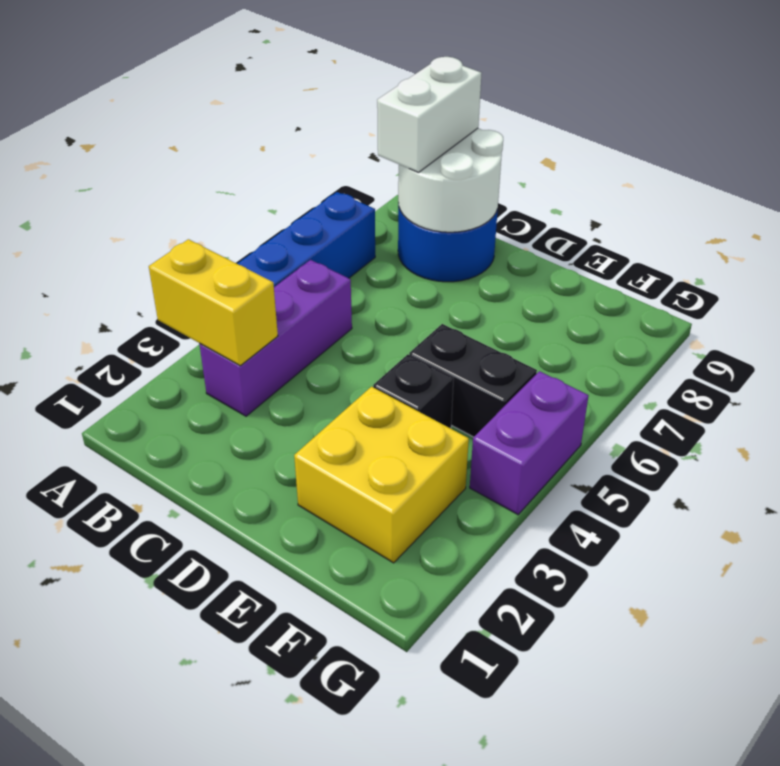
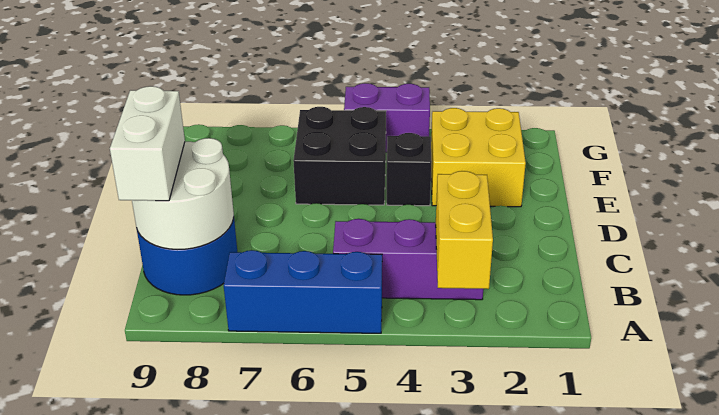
white brick B8:B9 level 3 -> white brick B9:C9 level 3
black brick E5:F5 level 1 -> black brick E5:F6 level 1

